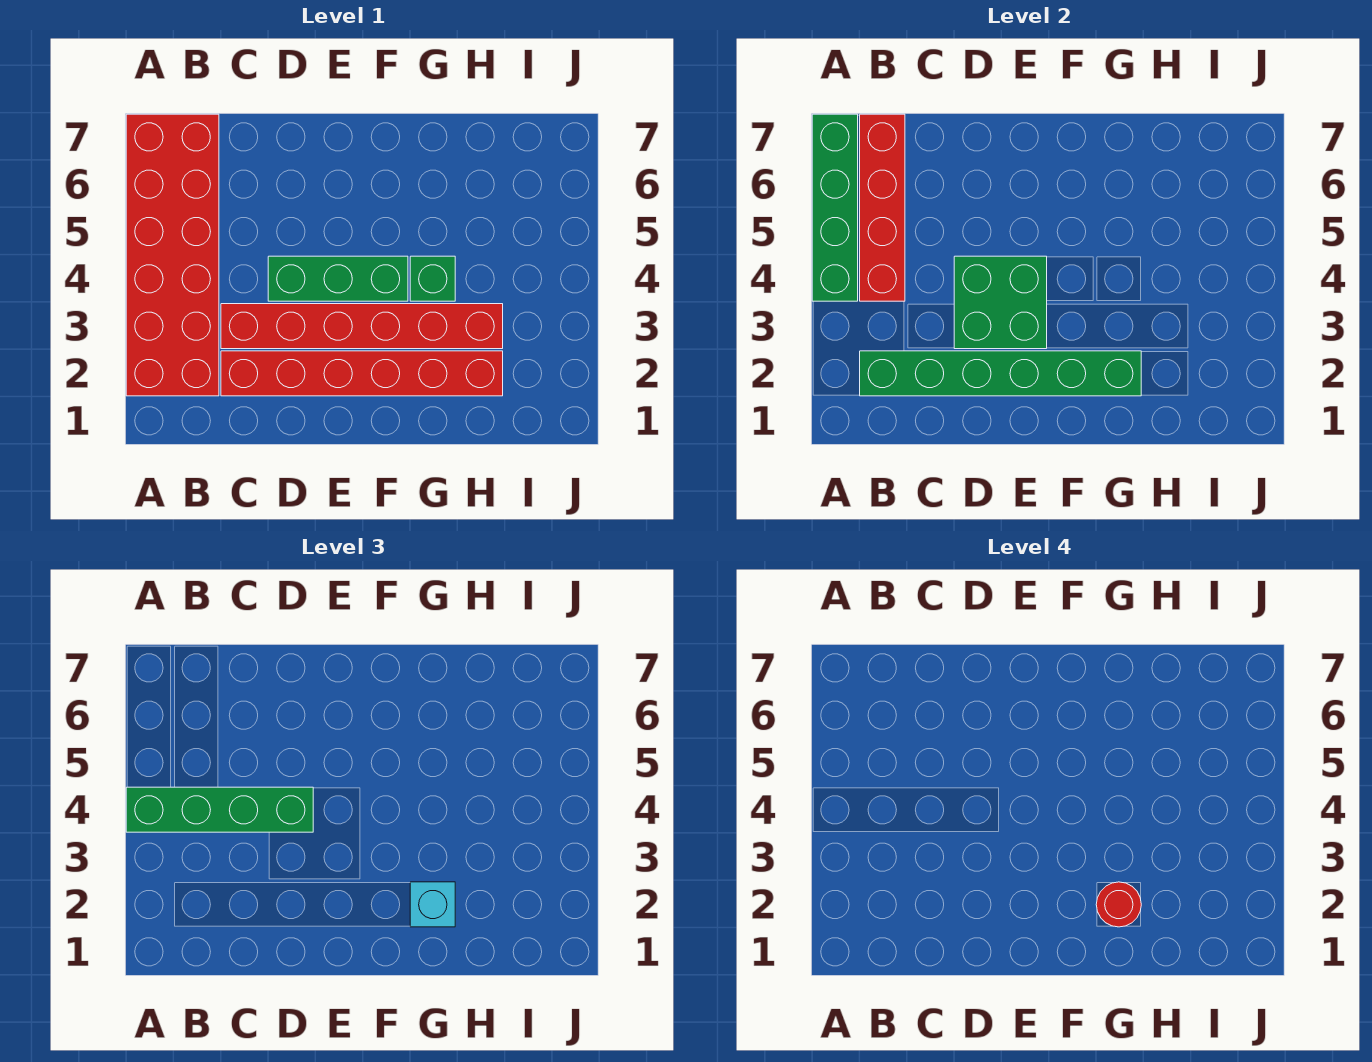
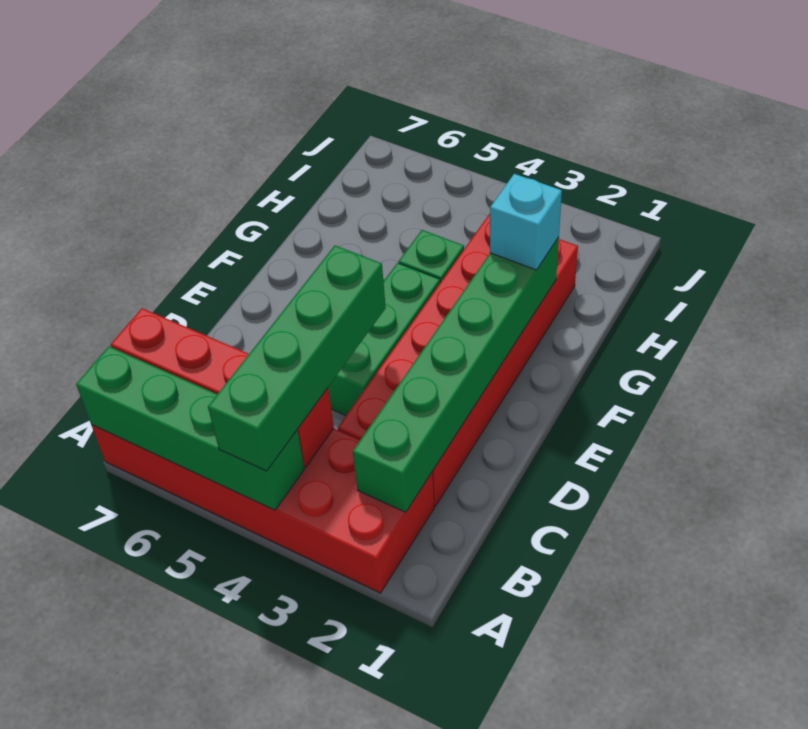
green brick D3:E4 level 2 -> none
red round brick G2 level 4 -> none

